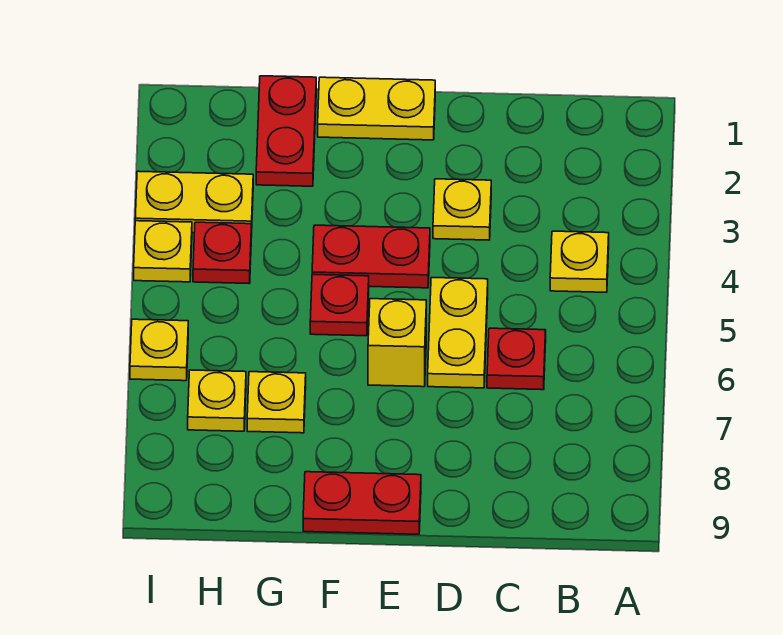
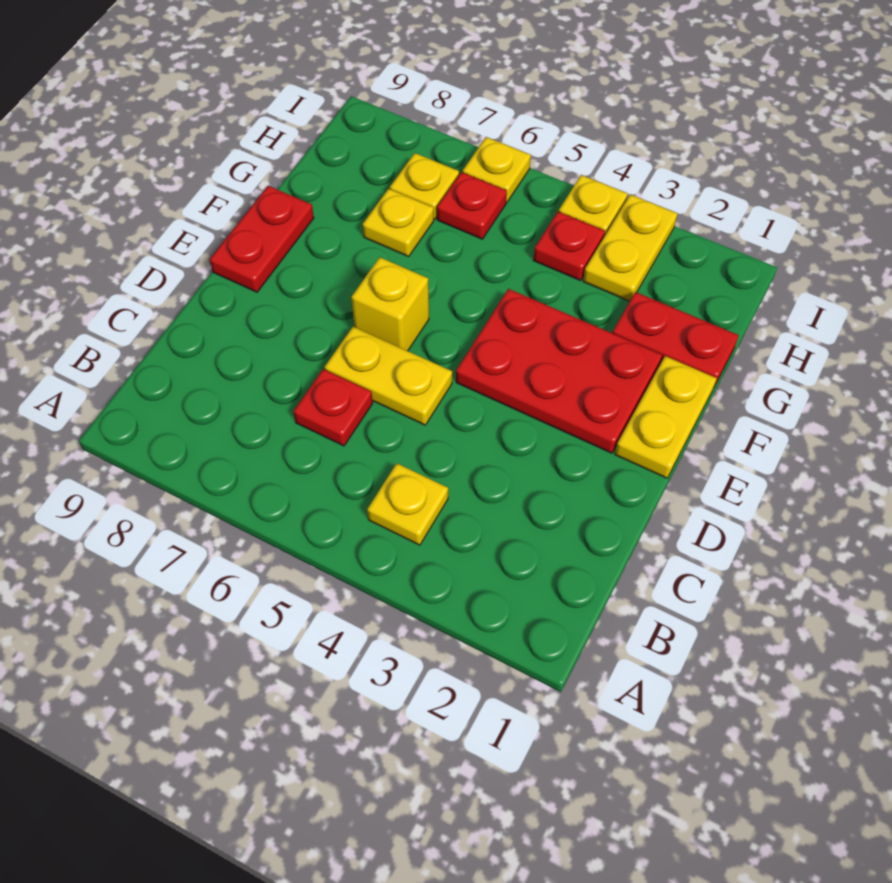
yellow plate D3 level 1 -> none
red plate E4:F4 level 1 -> red plate E2:F4 level 1
red plate F5 level 1 -> red plate H6 level 1

